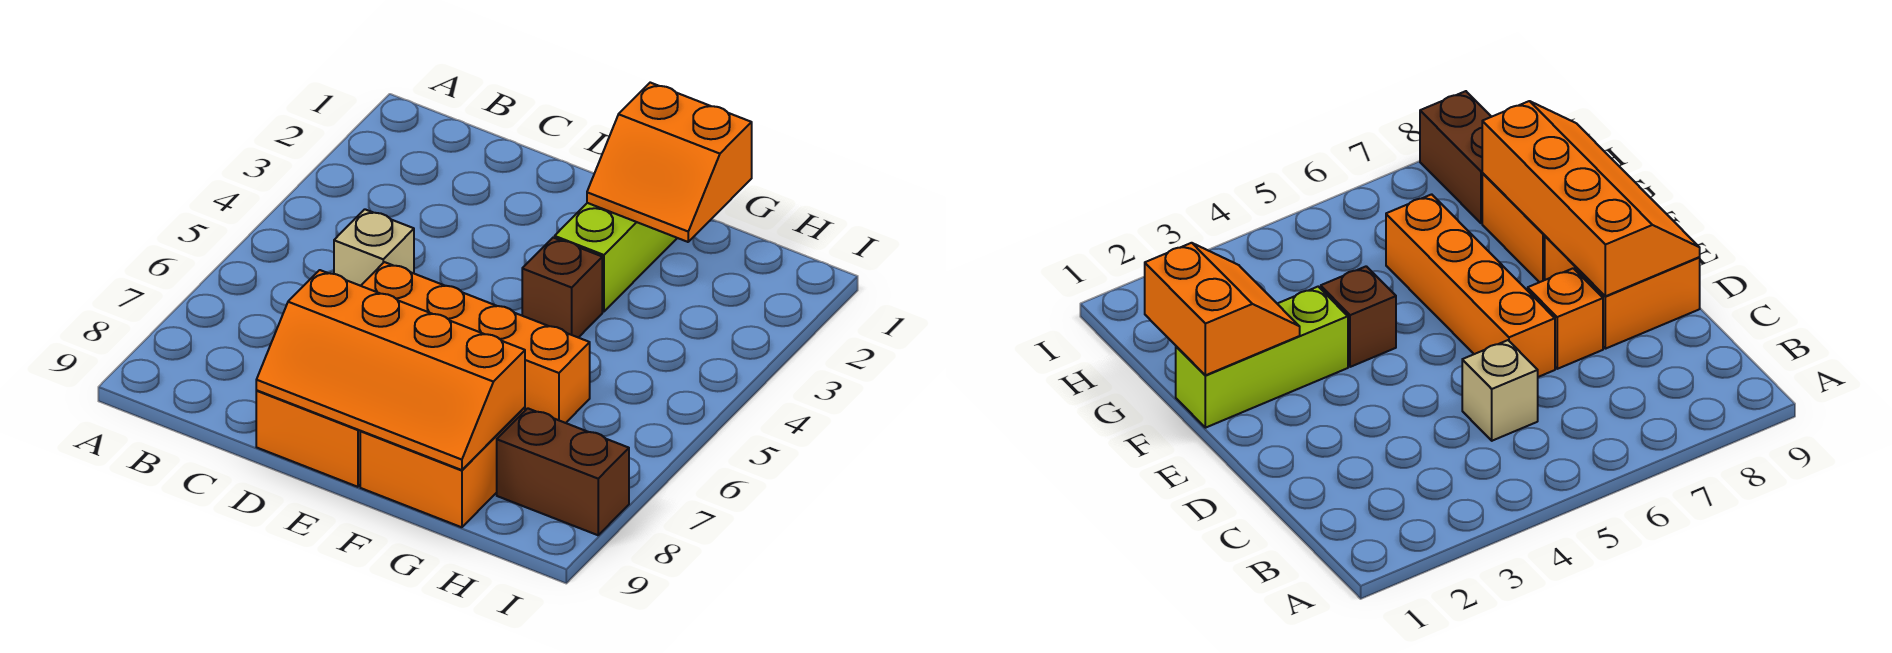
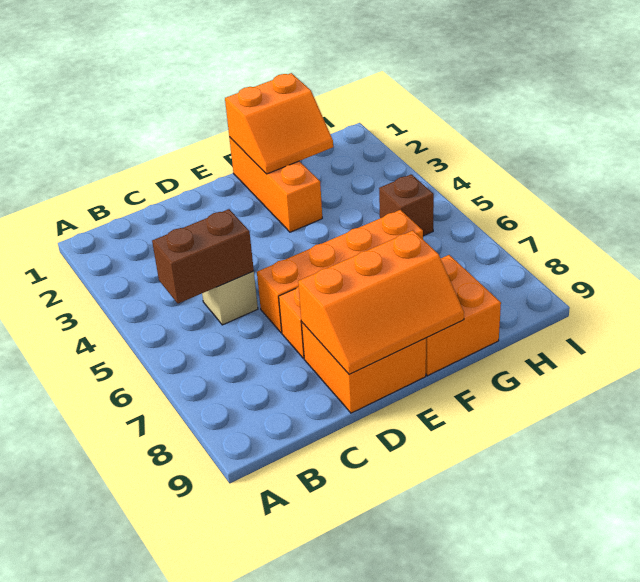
orange slope D8:G9 level 2 top 8 -> orange slope D8:F9 level 2 top 8
lime brick F1:F3 level 1 -> orange brick F1:F3 level 1
brown brick F4 level 1 -> brown brick H5 level 1
brown brick H8:I8 level 1 -> brown brick B5:C5 level 2

